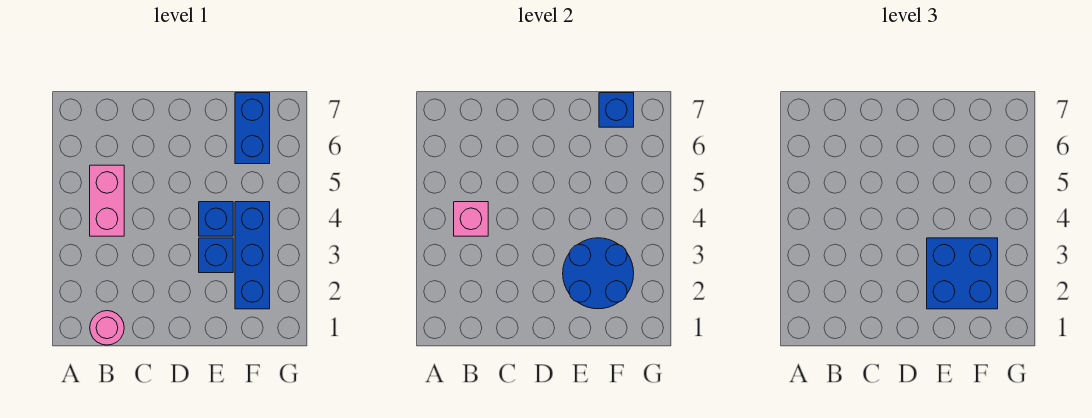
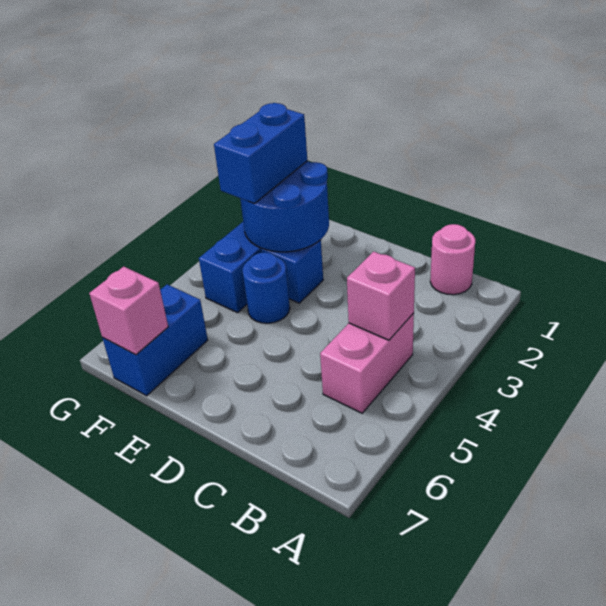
blue brick E2:F3 level 3 -> blue brick F2:F3 level 3
blue brick E4 level 1 -> blue round brick E4 level 1
blue brick F7 level 2 -> pink brick F7 level 2

